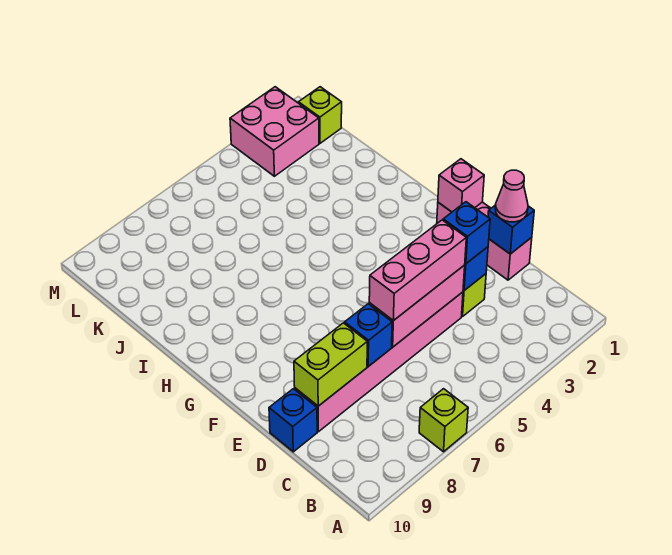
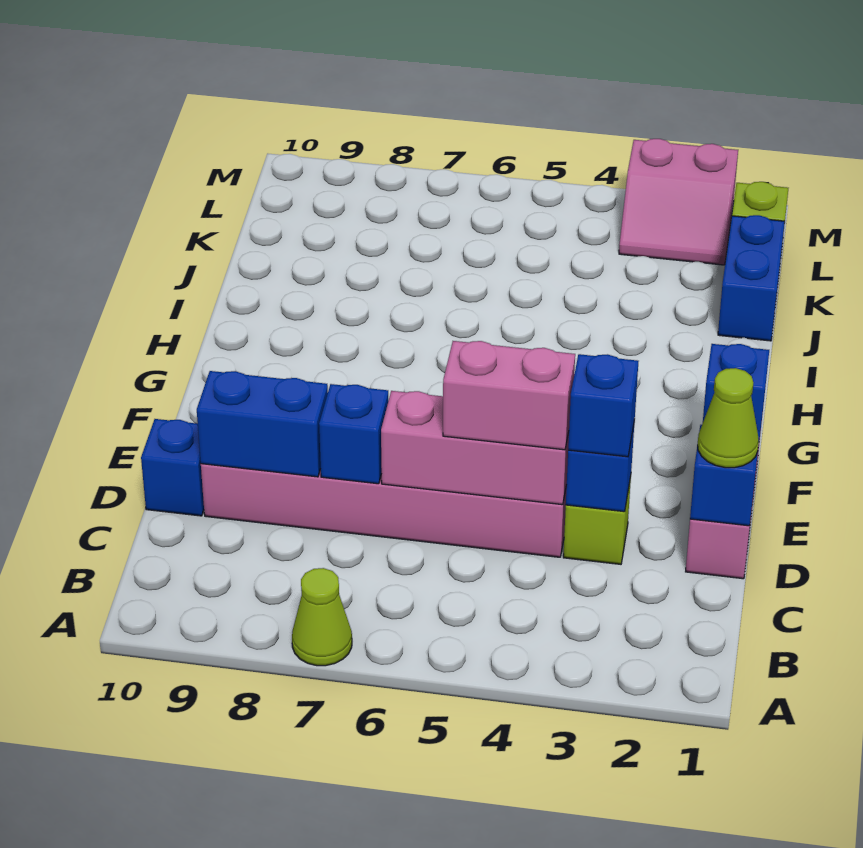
lime brick A7 level 1 -> lime cone A7 level 1
pink cone D1 level 3 -> lime cone D1 level 3
pink brick D4:D6 level 3 -> pink brick D4:D5 level 3
lime brick D8:D9 level 2 -> blue brick D8:D9 level 2
pink brick F1 level 2 -> blue brick F1 level 2
none -> blue brick J1:K1 level 1
pink brick L2:M3 level 1 -> pink slope L2:M3 level 1 top M

